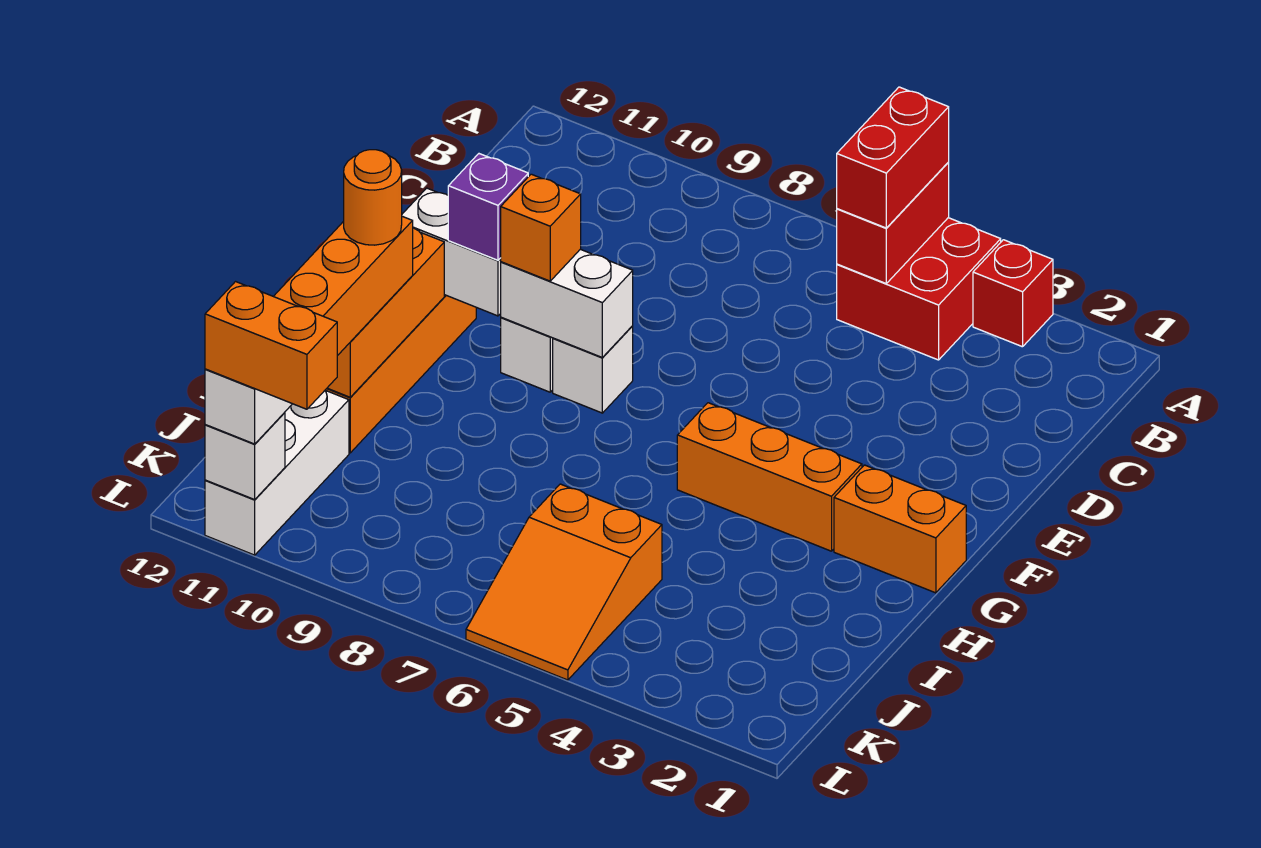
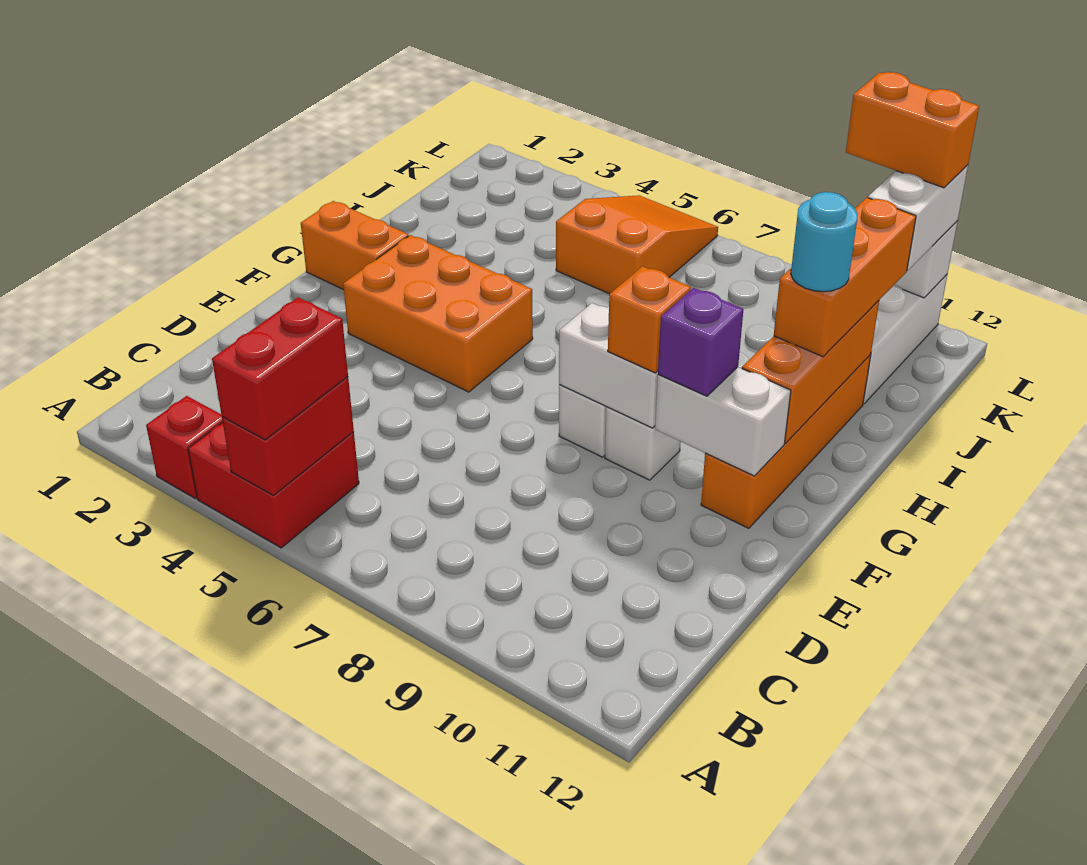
orange brick G3:G5 level 1 -> orange brick F3:G5 level 1
orange round brick H11 level 4 -> cyan round brick H11 level 4

